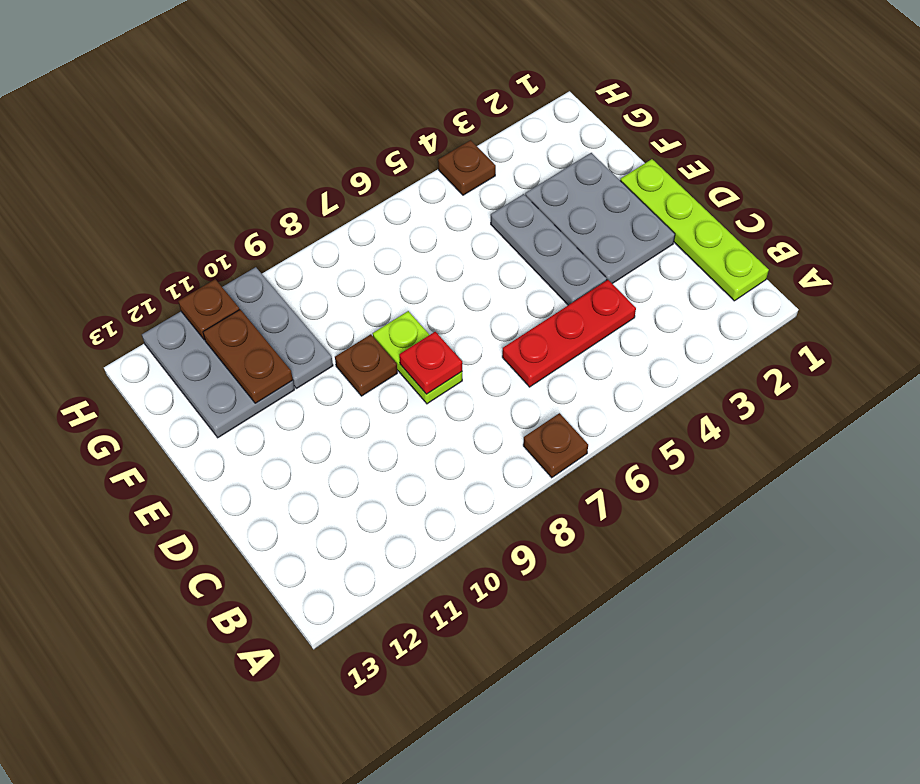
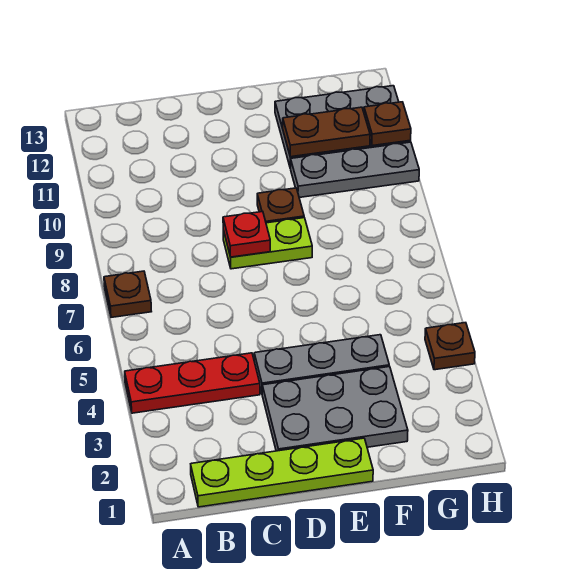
red plate C4:C6 level 1 -> red plate A4:C4 level 1

